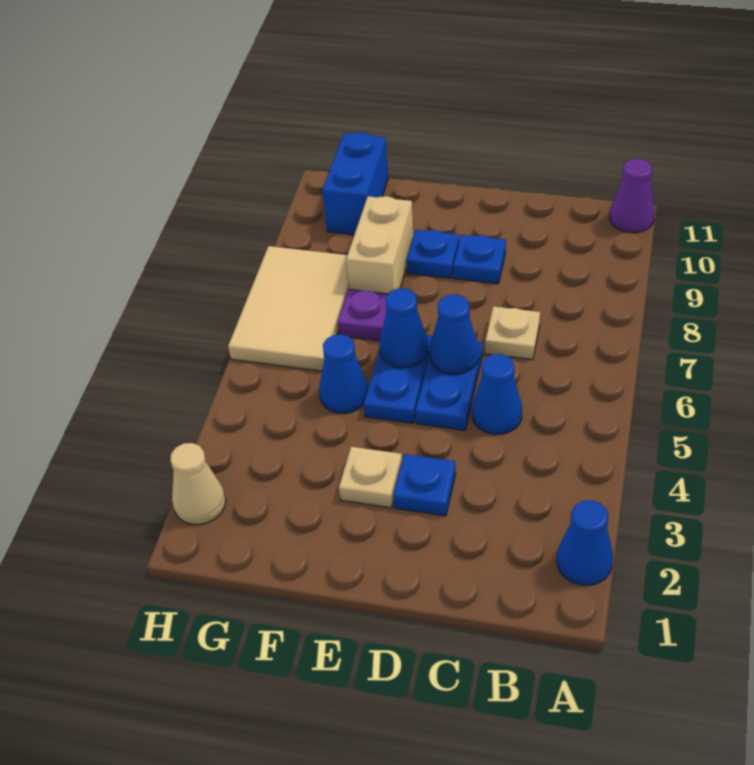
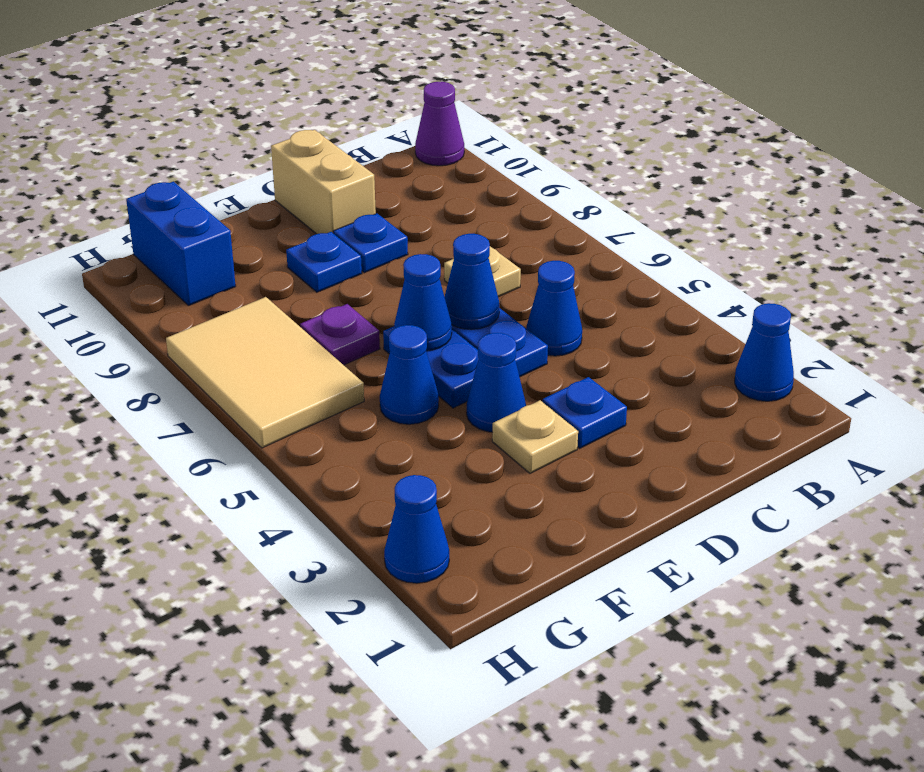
none -> blue cone E4 level 1
tan brick F8:F9 level 1 -> tan brick D10:D11 level 1
tan cone H2 level 1 -> blue cone H2 level 1

